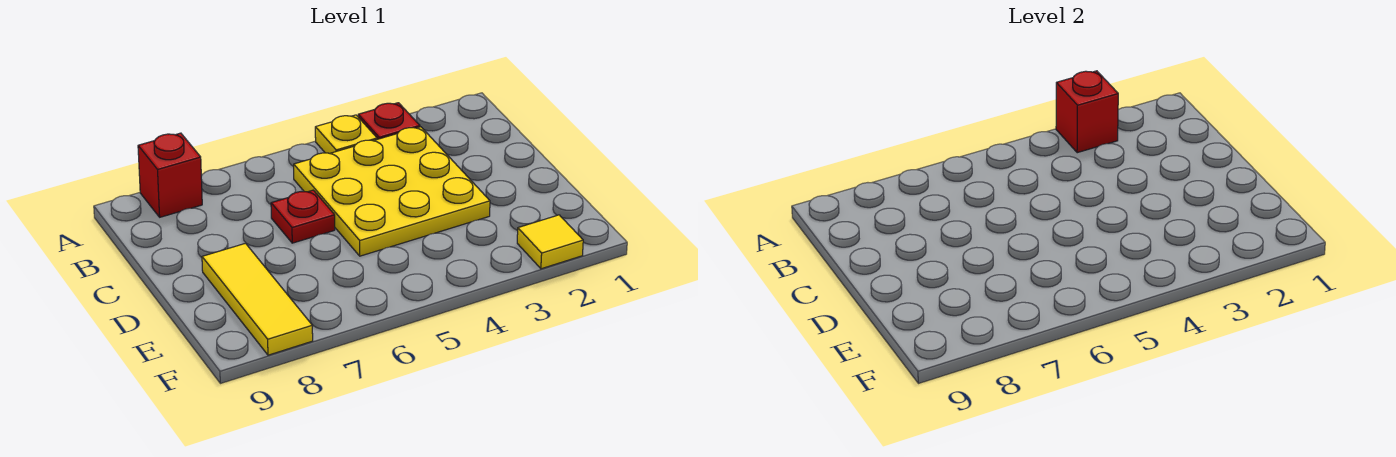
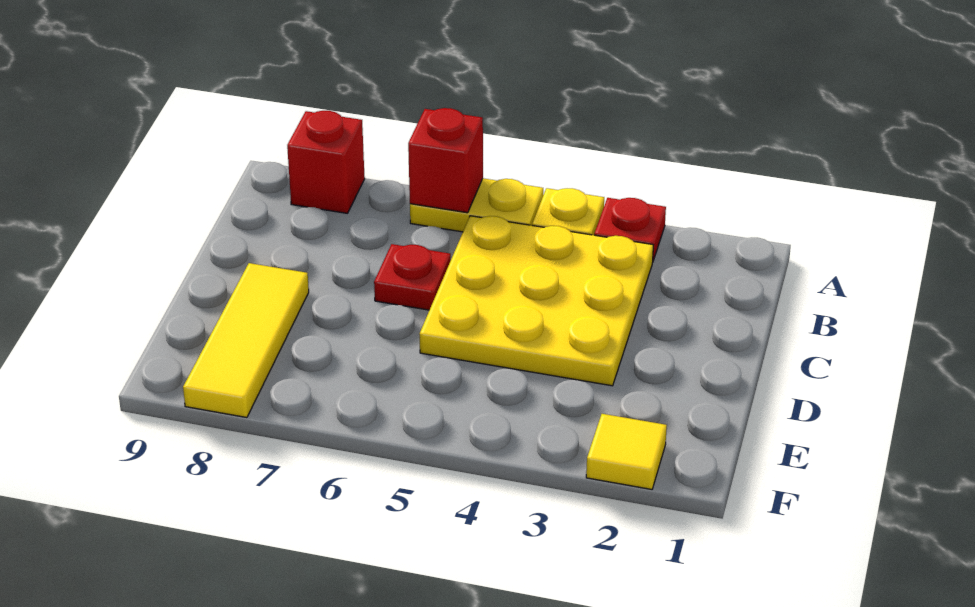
red brick A3 level 2 -> red brick A6 level 2
none -> yellow plate A5:A6 level 1

